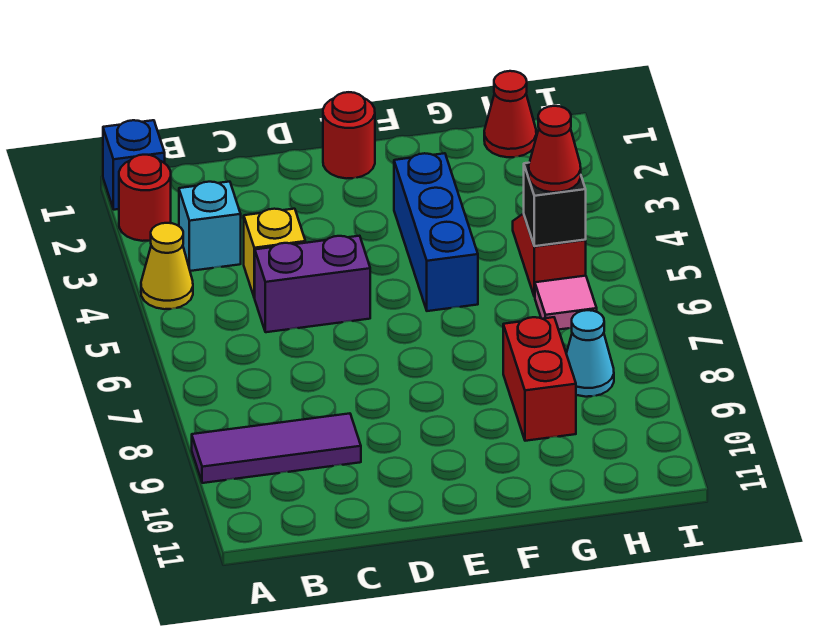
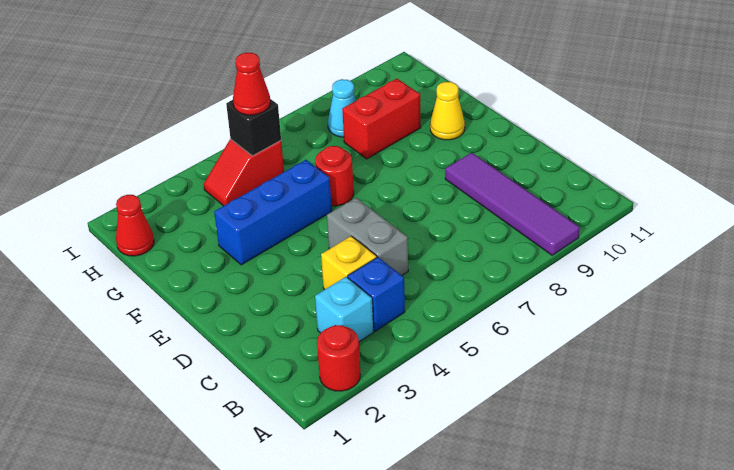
blue brick A1 level 1 -> blue brick B4 level 1
yellow cone A4 level 1 -> yellow cone F10 level 1
purple tile A9:C9 level 1 -> purple tile A9:D9 level 1
purple brick C5:D5 level 1 -> grey brick C5:D5 level 1
red round brick E1 level 1 -> red round brick F6 level 1
pink tile H6 level 1 -> none

